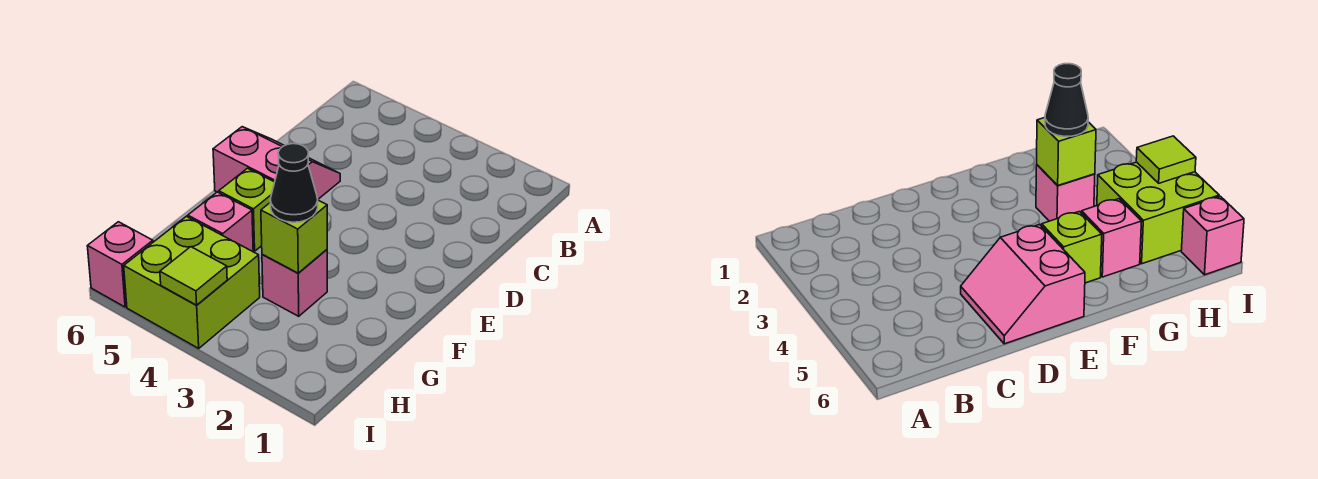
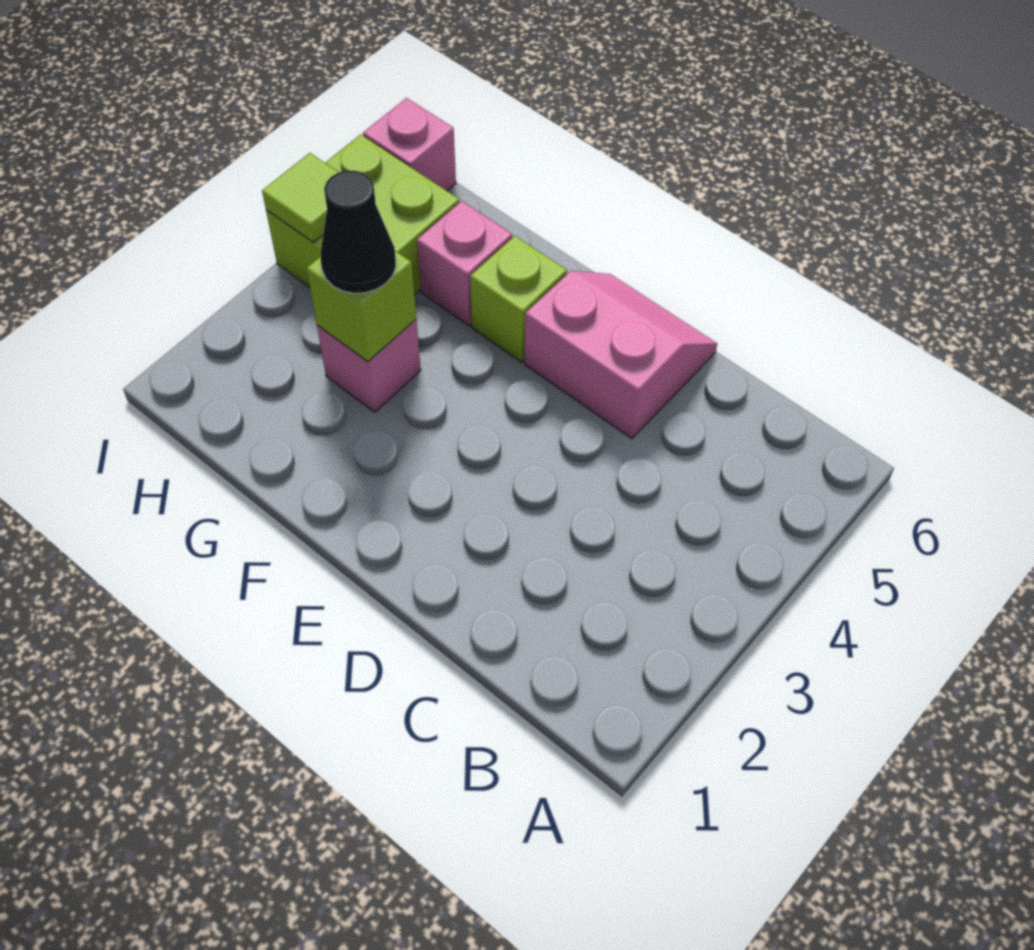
pink slope D5:E6 level 1 top E -> pink slope D5:E6 level 1 top 5

